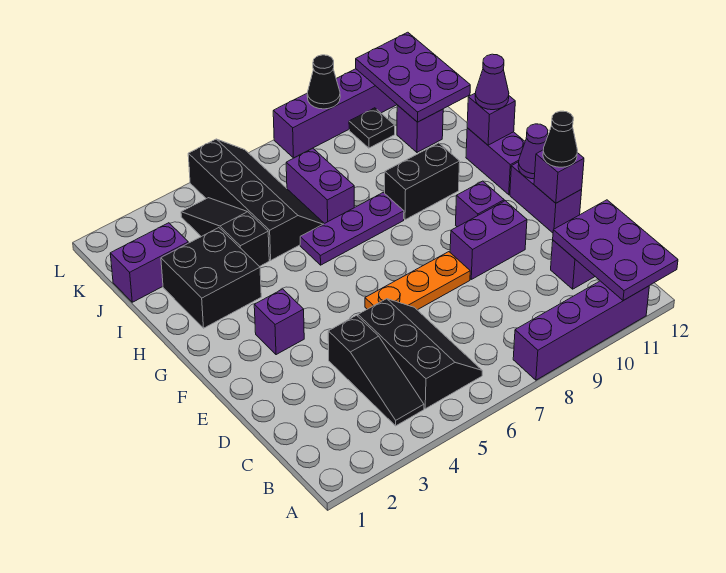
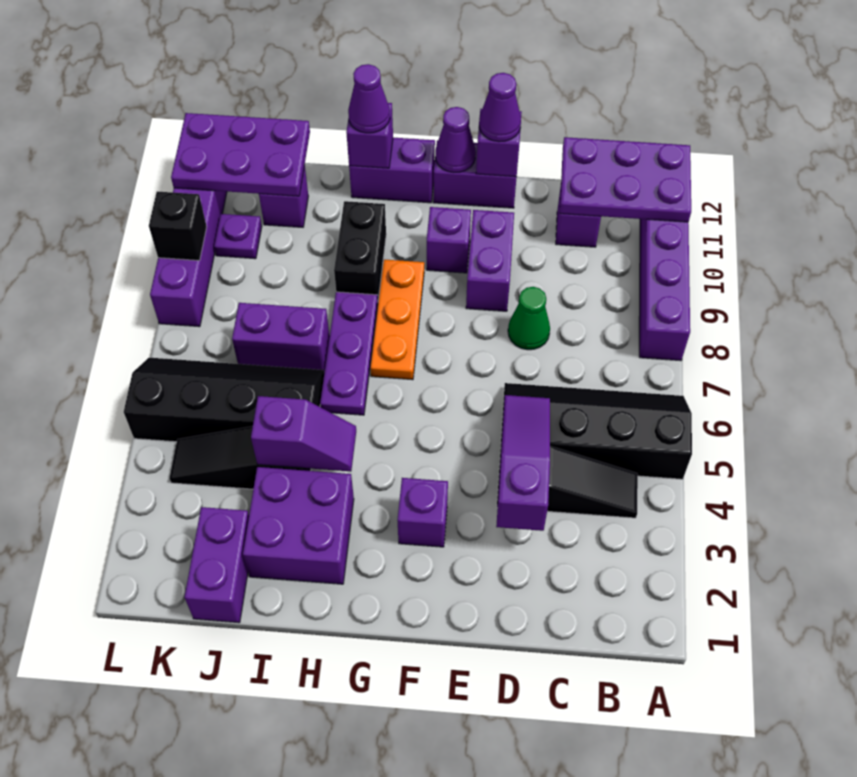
black slope B5:D6 level 1 top 5 -> black slope A5:D6 level 1 top 5
none -> purple slope D3:D5 level 2 top 3
none -> green cone D8 level 1
orange plate E6:E8 level 1 -> orange plate G7:G9 level 1
black cone E12 level 3 -> purple cone E12 level 3
black brick H2:I3 level 1 -> purple brick H2:I3 level 1
none -> purple slope H4:I4 level 2 top I
black plate K10 level 1 -> purple plate K10 level 1
black cone L9 level 2 -> black brick L9 level 2

